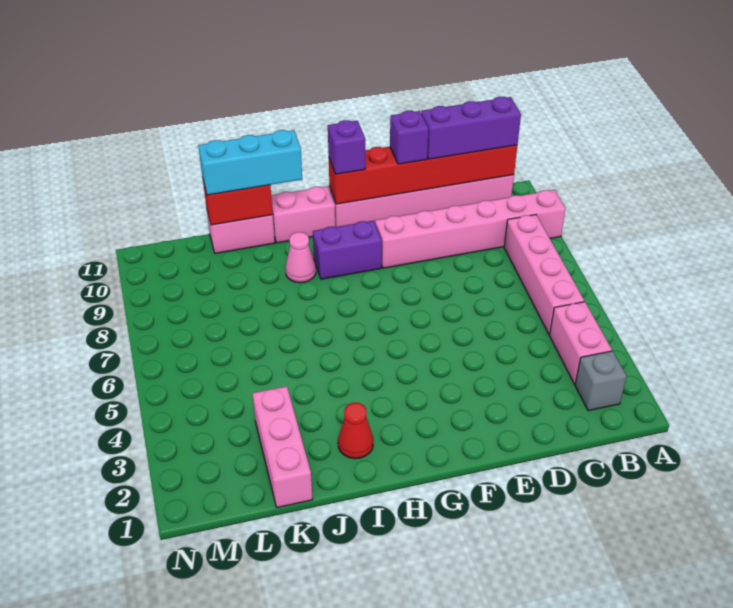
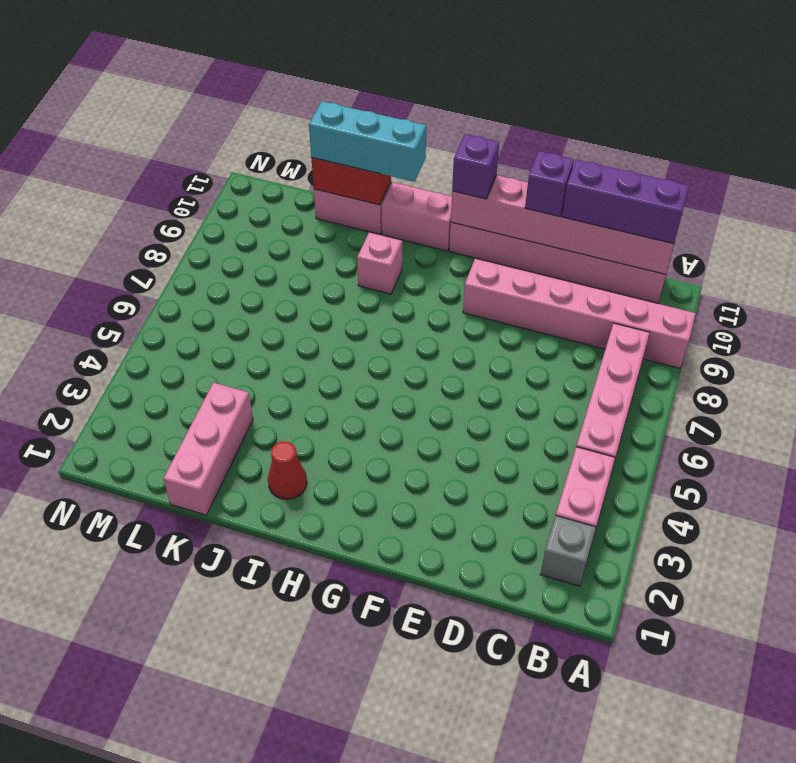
red brick B11:G11 level 2 -> pink brick B11:G11 level 2
purple brick G9:H9 level 1 -> none
pink cone I9 level 1 -> pink brick I9 level 1

